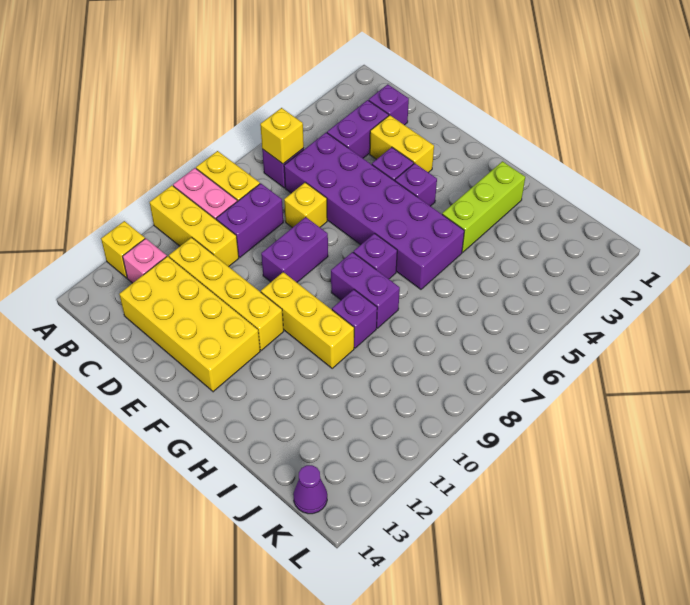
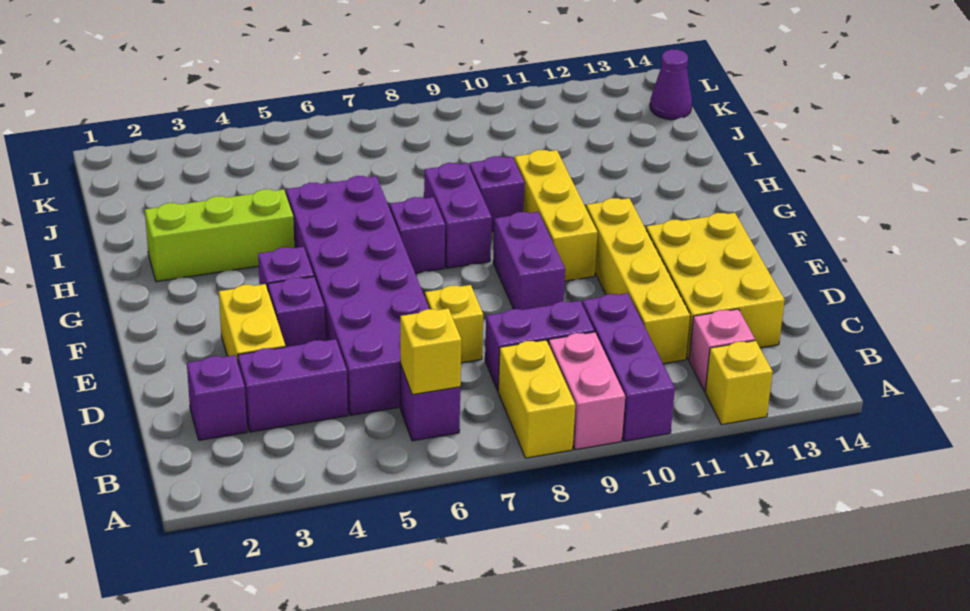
yellow brick A10:C10 level 1 -> purple brick A10:C10 level 1
yellow brick C12:F13 level 1 -> yellow brick C12:E13 level 1
purple brick E8:E9 level 1 -> purple brick E9:F9 level 1

